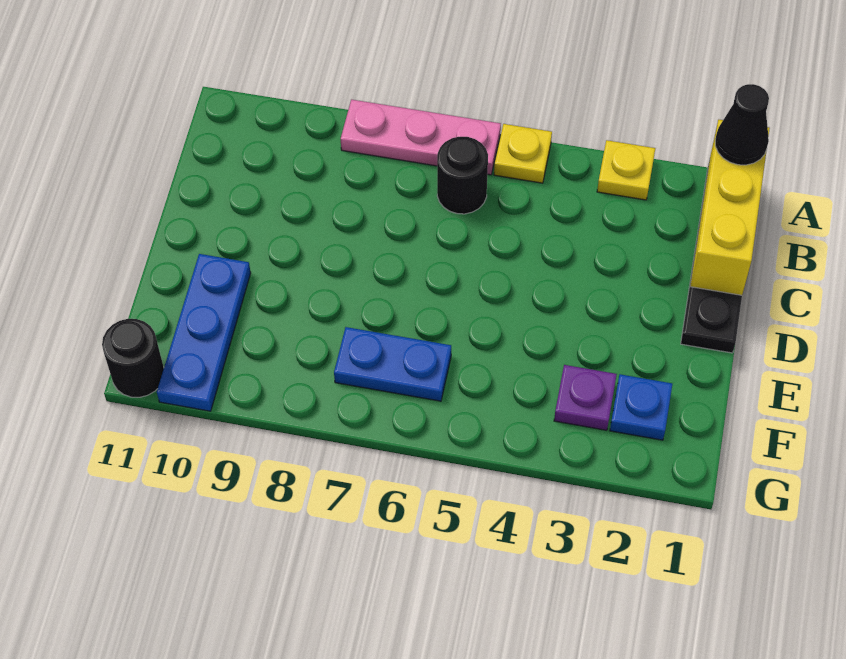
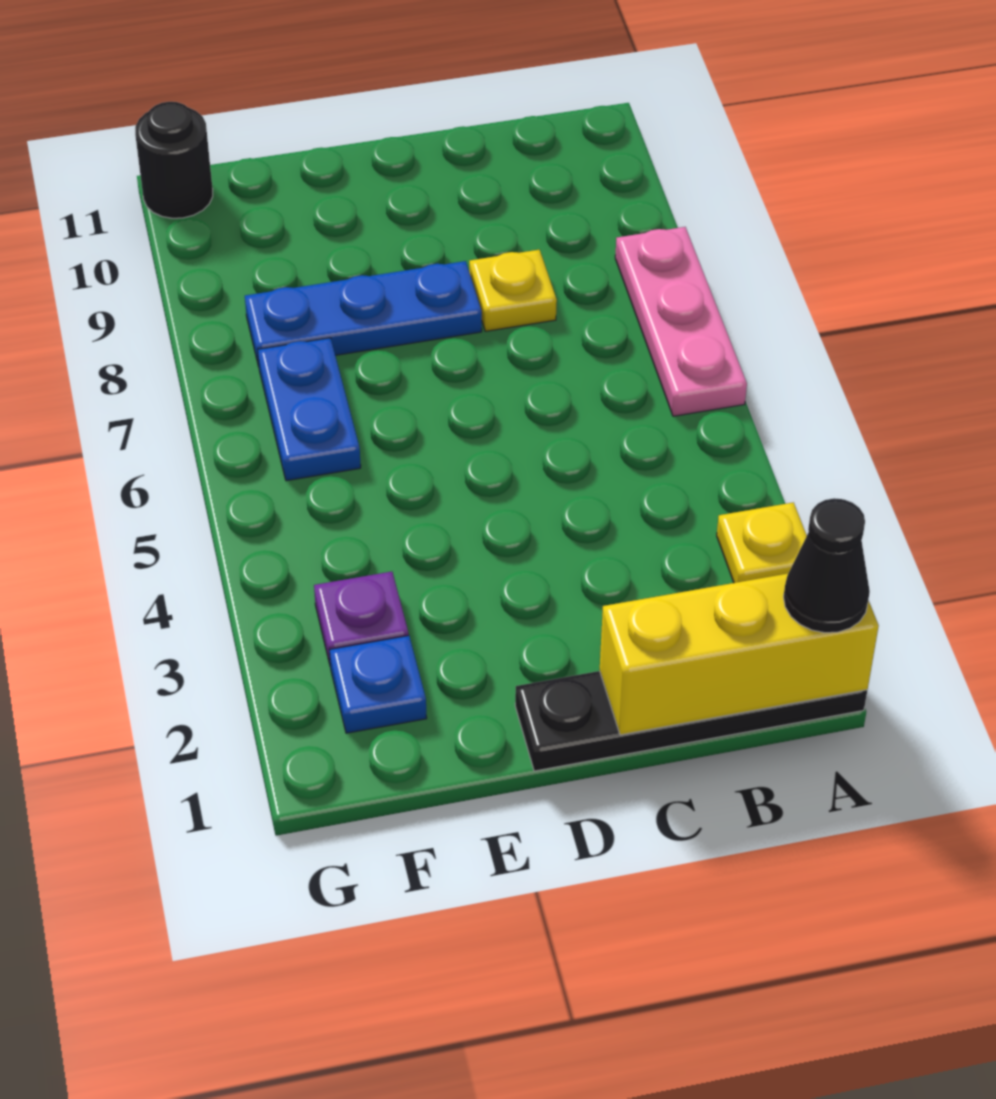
yellow plate A5 level 1 -> yellow plate C8 level 1
black round brick B6 level 1 -> none
blue plate E10:G10 level 1 -> blue plate D8:F8 level 1

